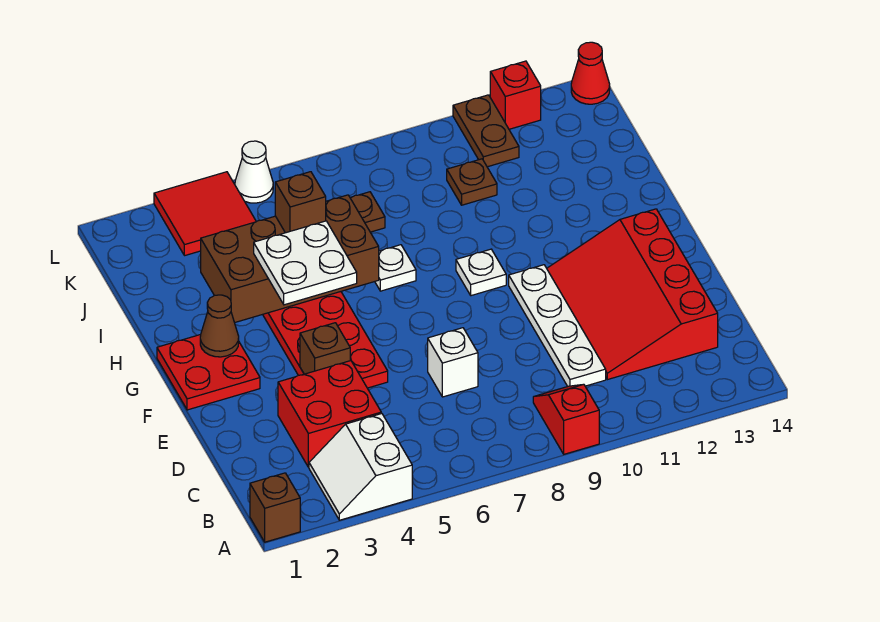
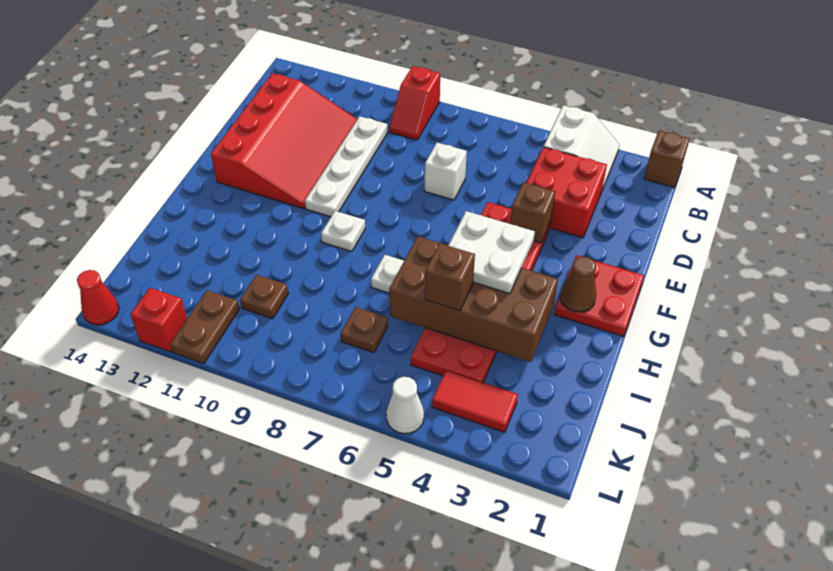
red tile K3:L4 level 1 -> red tile K3:K4 level 1

